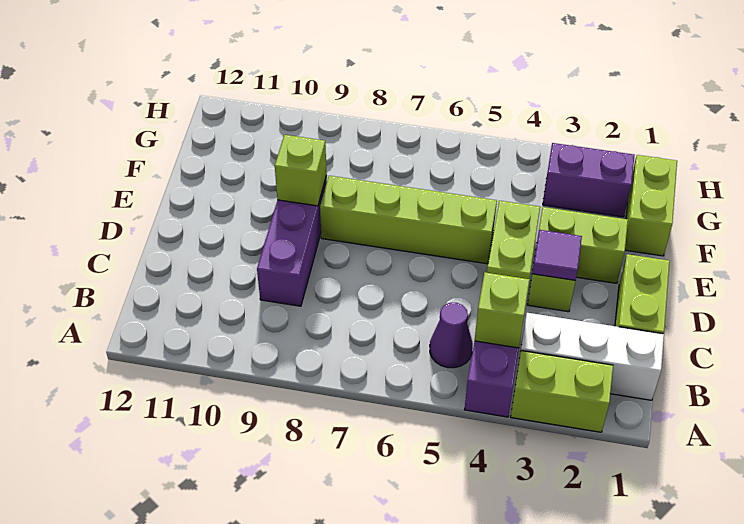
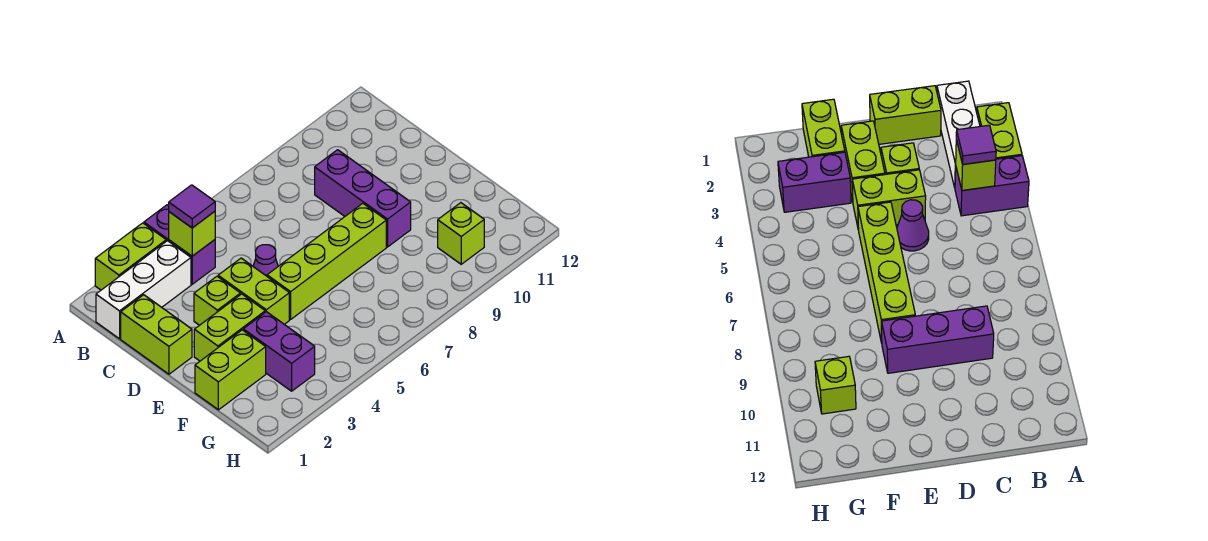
purple cone B5 level 1 -> purple cone D5 level 1
purple tile D3 level 2 -> purple tile B4 level 3
lime brick E9 level 2 -> lime brick G10 level 1
lime brick F1:G1 level 1 -> lime brick F1:F2 level 1
purple brick G2:G3 level 1 -> purple brick F3:G3 level 1

